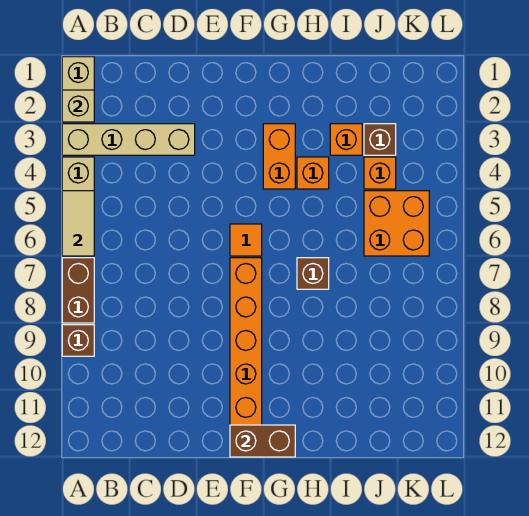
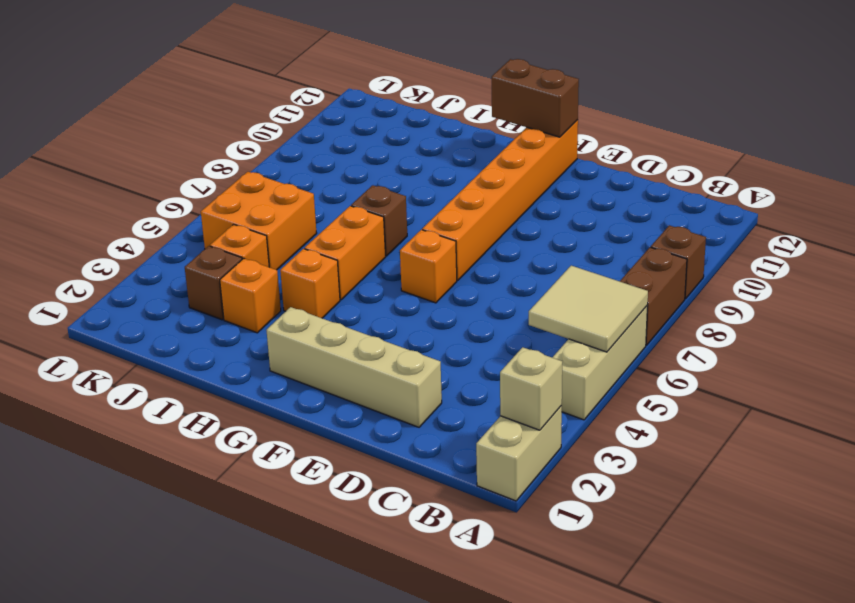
tan brick A3:D3 level 1 -> tan brick D2:G2 level 1
tan tile A5:A6 level 2 -> tan tile A5:B6 level 2
orange tile F6 level 1 -> orange brick F6 level 1
orange brick G3:G4 level 1 -> orange brick H5:H6 level 1

